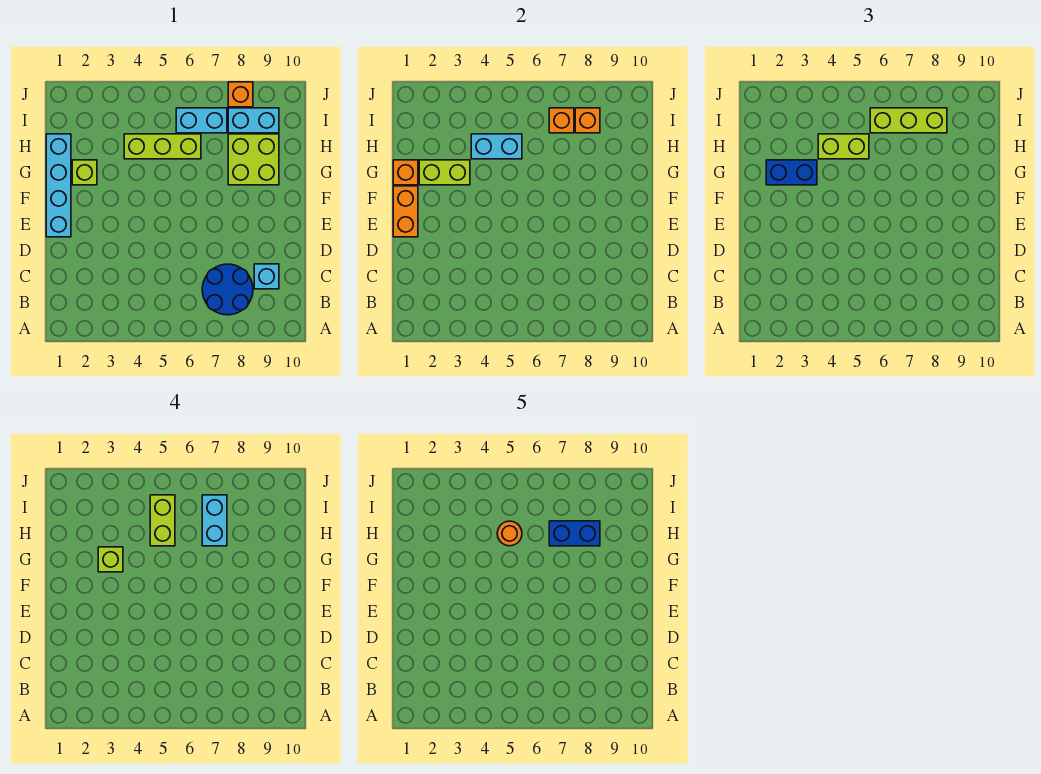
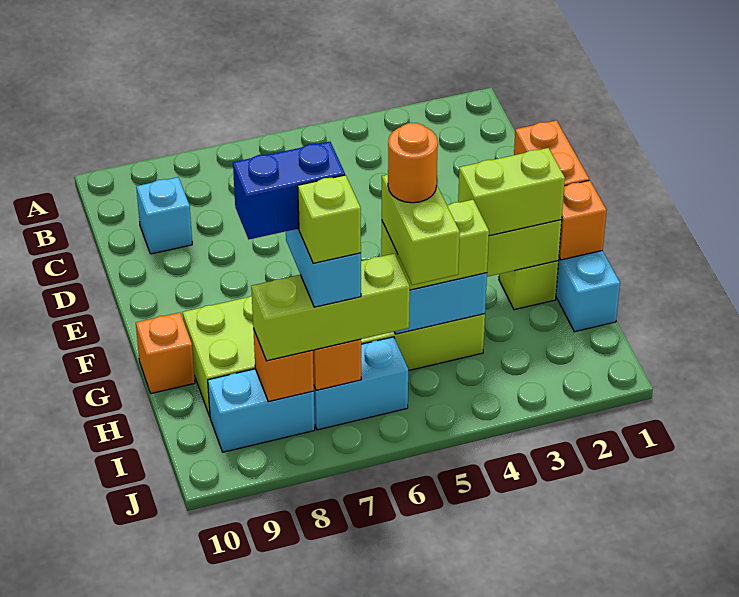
blue round brick B7:C8 level 1 -> none
blue brick G2:G3 level 3 -> lime brick G2:G3 level 3
lime brick G3 level 4 -> lime brick I7 level 5
orange brick J8 level 1 -> orange brick G10 level 1

